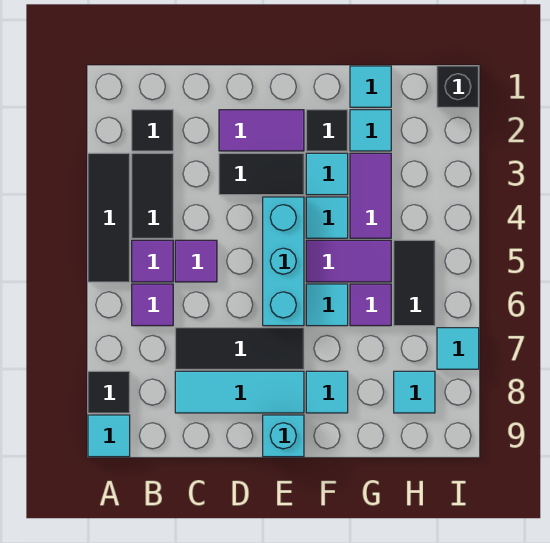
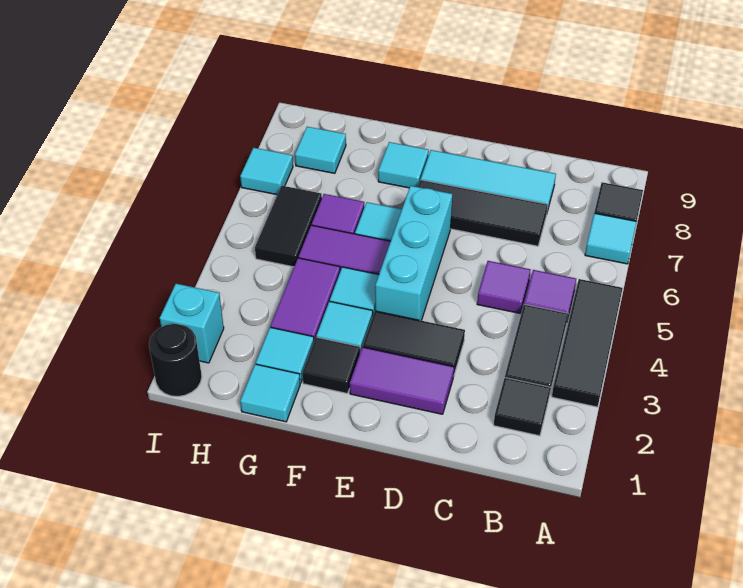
cyan tile A9 level 1 -> cyan tile A7 level 1
purple tile B6 level 1 -> none
cyan brick E9 level 1 -> cyan brick I2 level 1
black brick I1 level 1 -> black round brick I1 level 1

